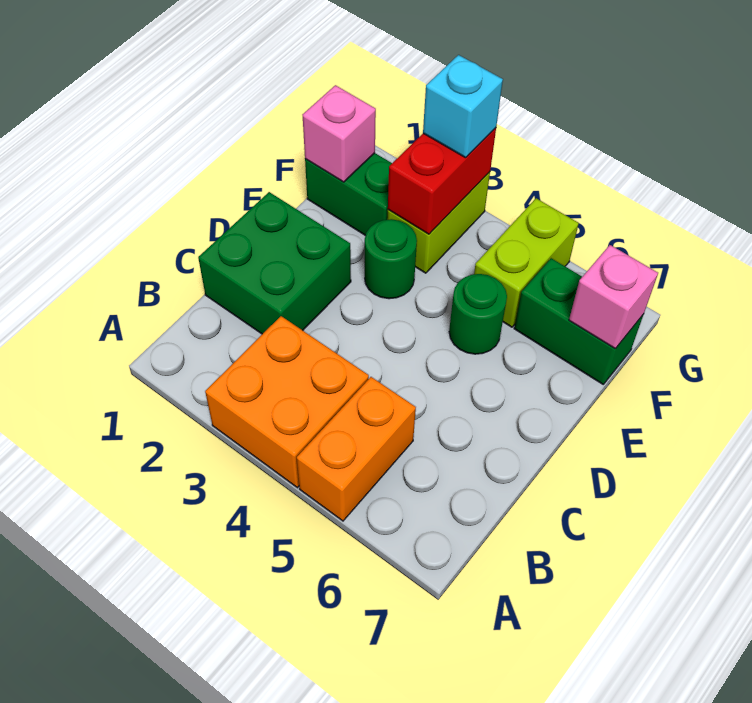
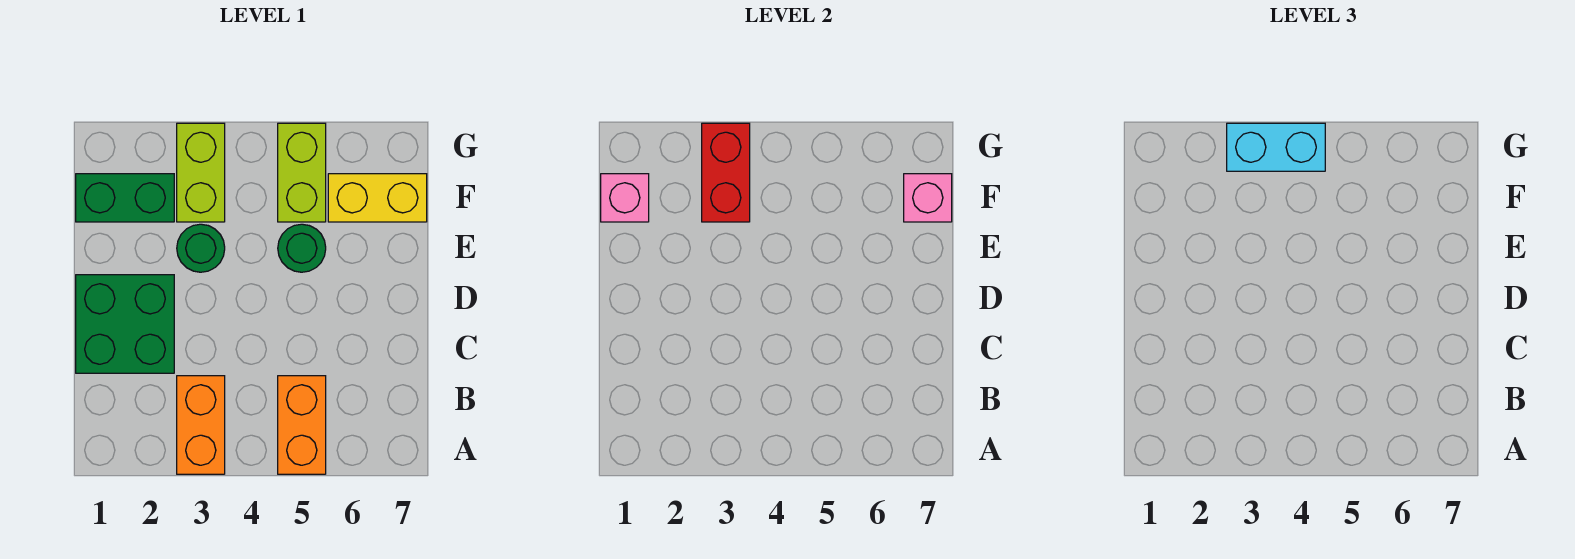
orange brick A3:B4 level 1 -> orange brick A3:B3 level 1
green brick F6:F7 level 1 -> yellow brick F6:F7 level 1
cyan brick G3 level 3 -> cyan brick G3:G4 level 3

